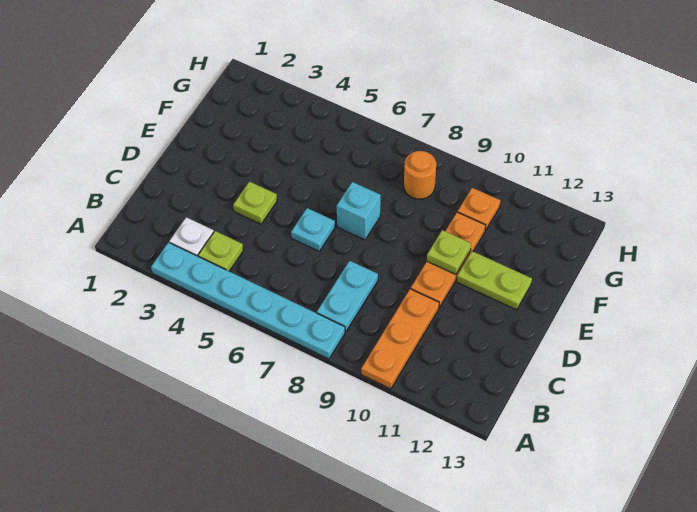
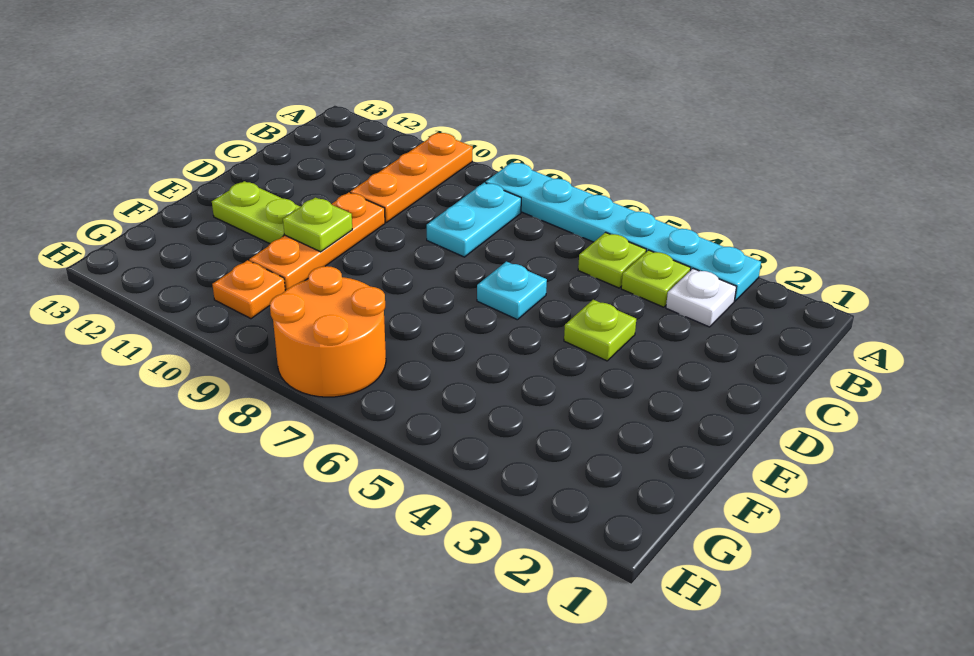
none -> lime plate B5 level 1
cyan brick E7 level 1 -> none
orange round brick G8 level 1 -> orange round brick G7:H8 level 1

